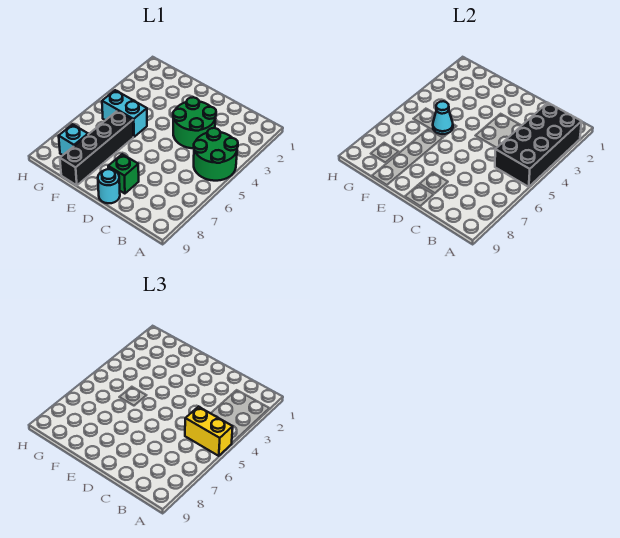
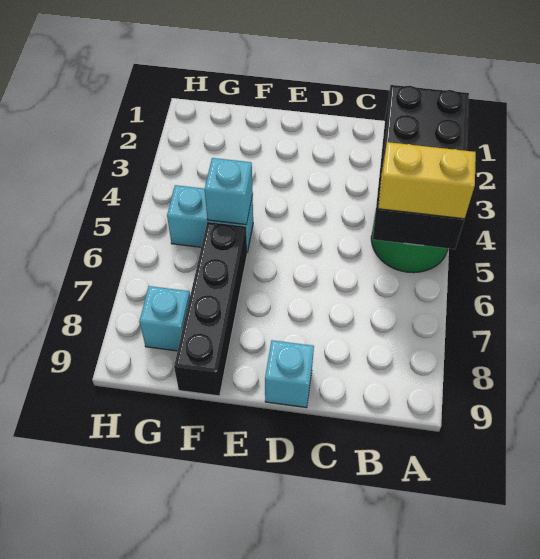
green round brick C3:D4 level 1 -> none
green brick D8 level 1 -> none
cyan round brick D9 level 1 -> cyan brick D9 level 1
cyan cone F5 level 2 -> cyan brick F5 level 2

